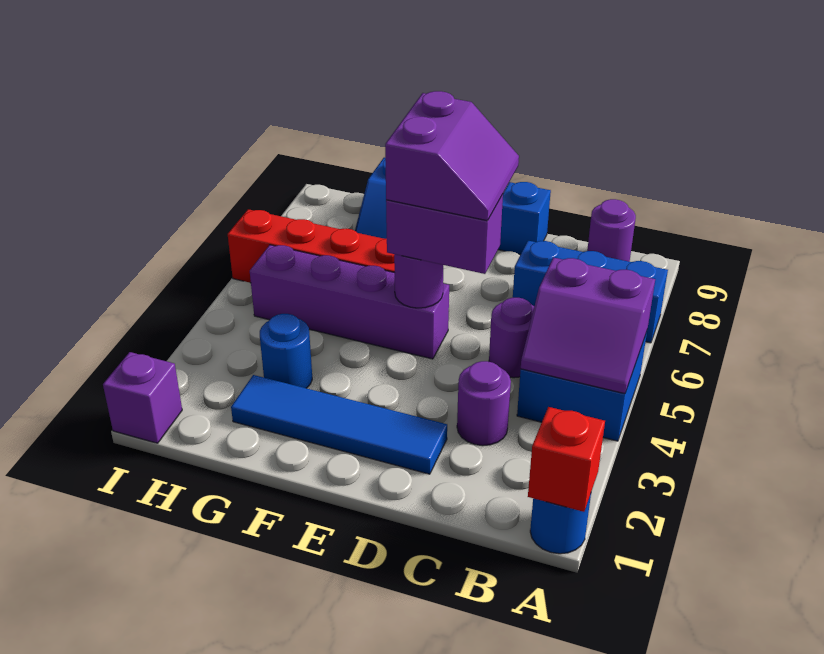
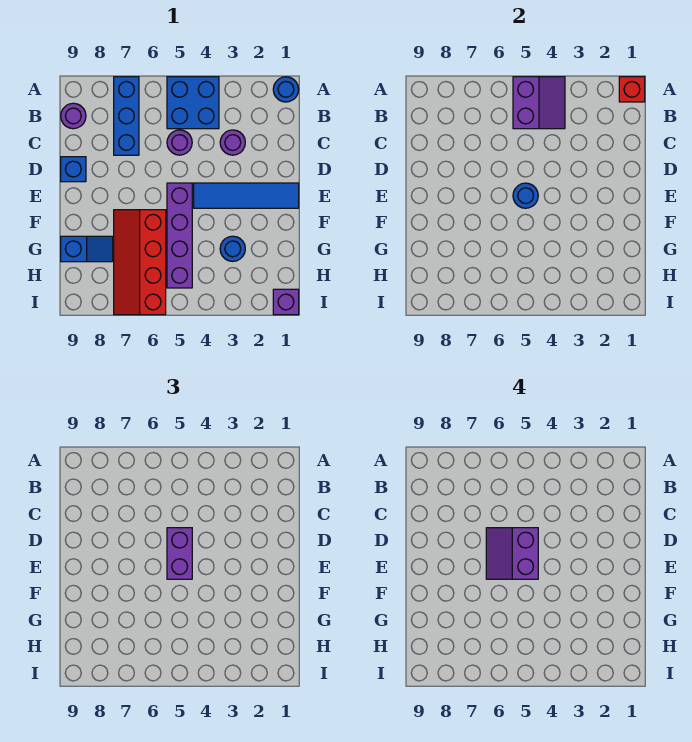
blue tile D2:G2 level 1 -> blue tile E1:E4 level 1
purple slope D5:E6 level 4 top E -> purple slope D5:E6 level 4 top 5
purple round brick E5 level 2 -> blue round brick E5 level 2

